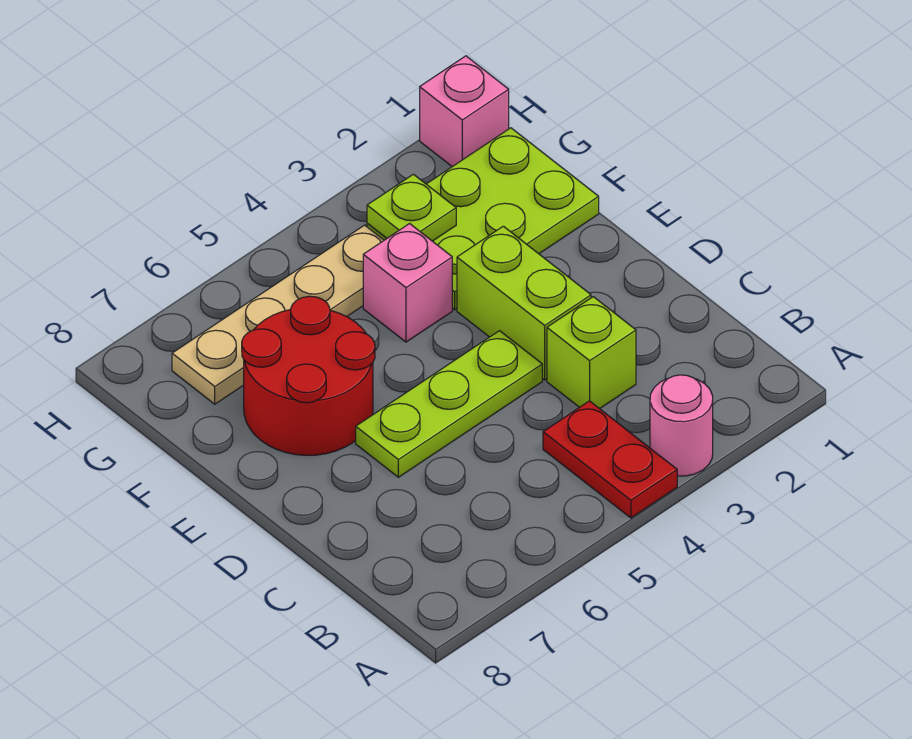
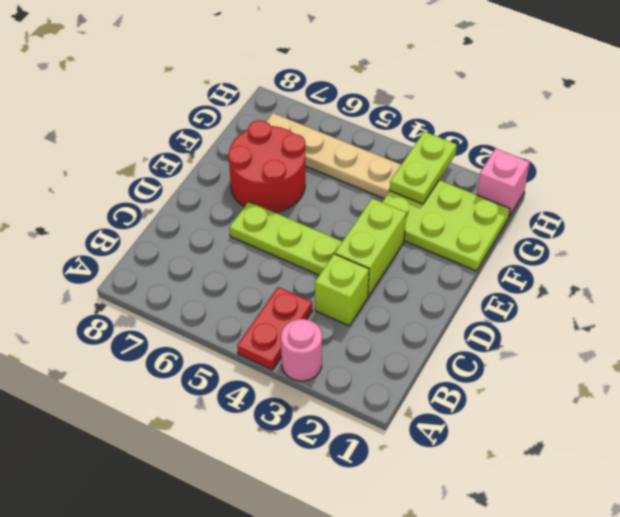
pink brick F4 level 1 -> none
lime plate G3 level 2 -> lime plate G3:H3 level 2

